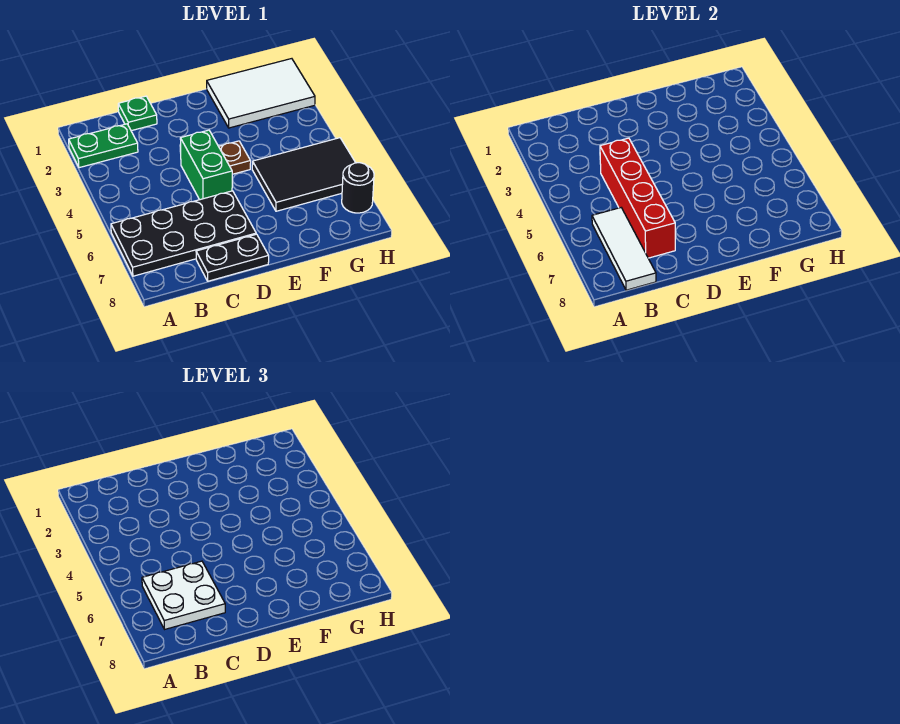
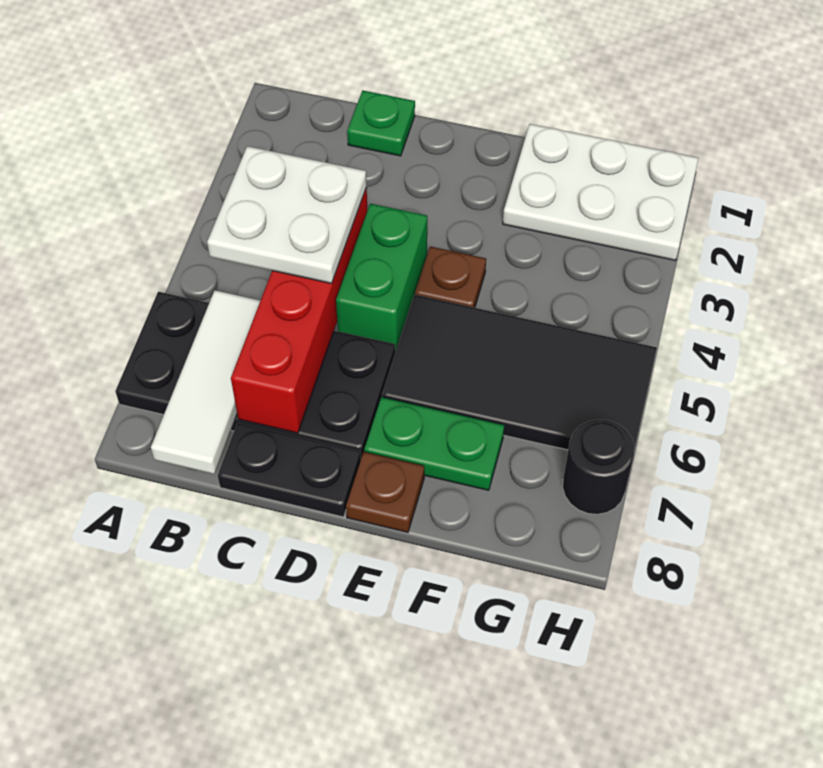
green plate A2:B2 level 1 -> green plate E7:F7 level 1
white plate B6:C7 level 3 -> white plate B4:C5 level 3
none -> brown plate E8 level 1
white tile F1:H2 level 1 -> white plate F1:H2 level 1
black tile F5:H6 level 1 -> black tile E5:H6 level 1

